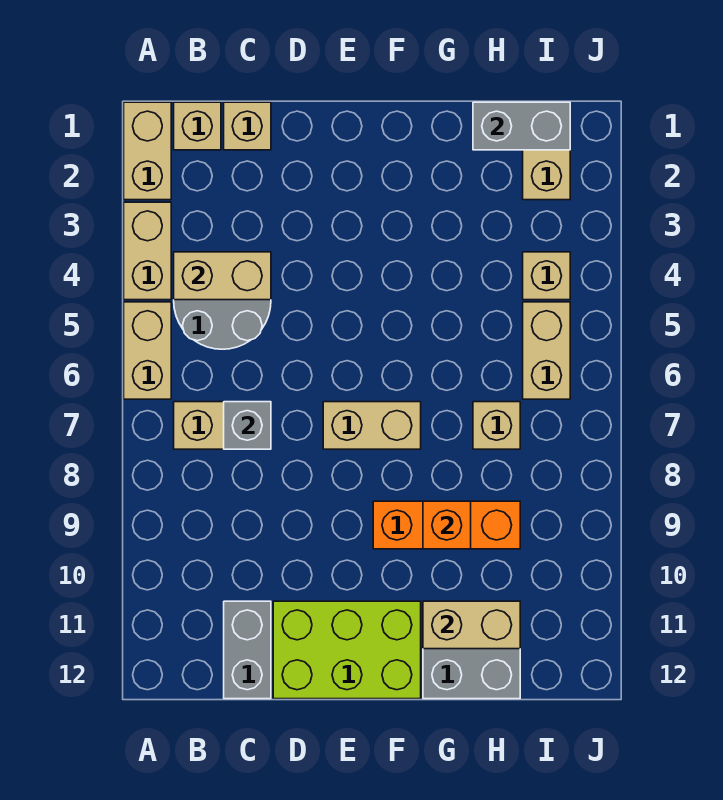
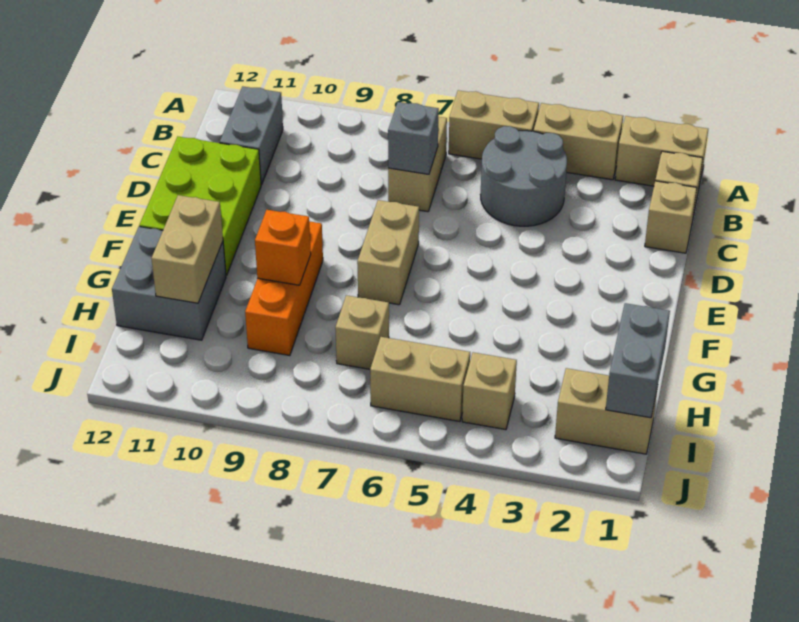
tan brick B4:C4 level 2 -> none
grey brick C11:C12 level 1 -> grey brick B11:C11 level 1

